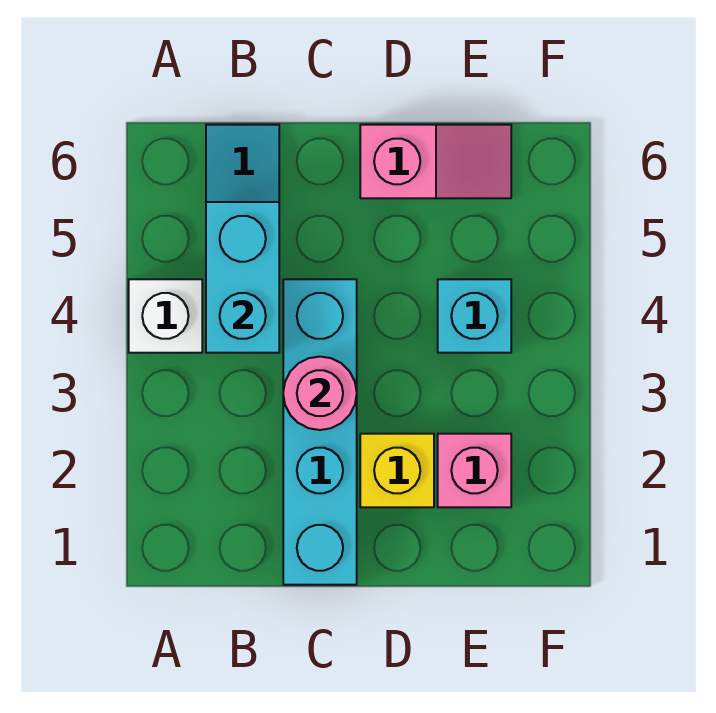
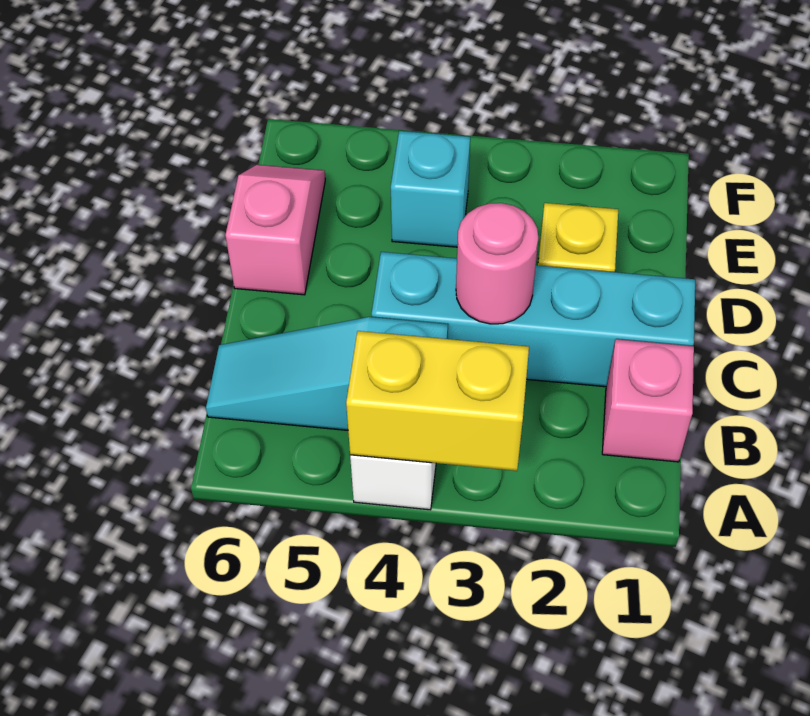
none -> yellow brick A3:A4 level 2
cyan brick B4:B5 level 2 -> none
pink brick E2 level 1 -> pink brick B1 level 1

